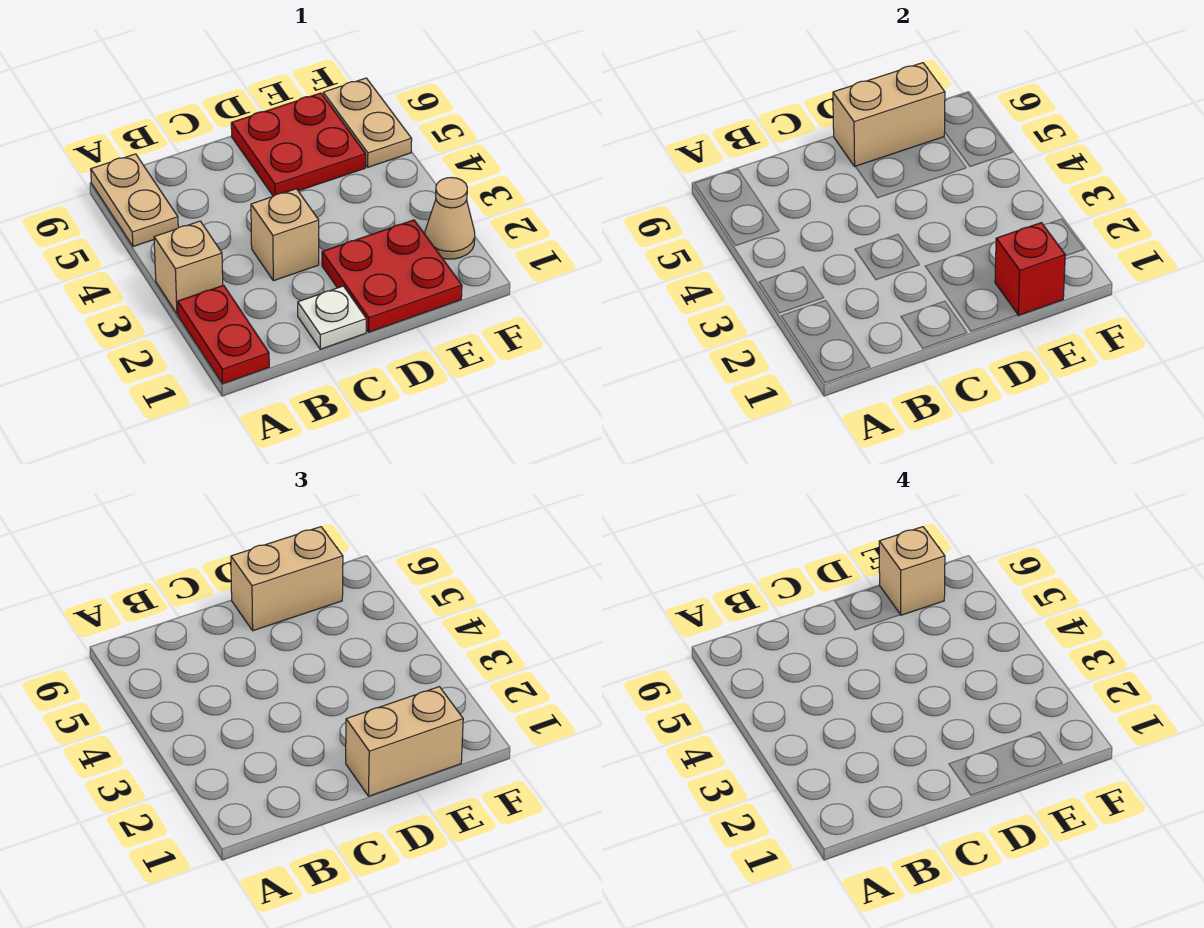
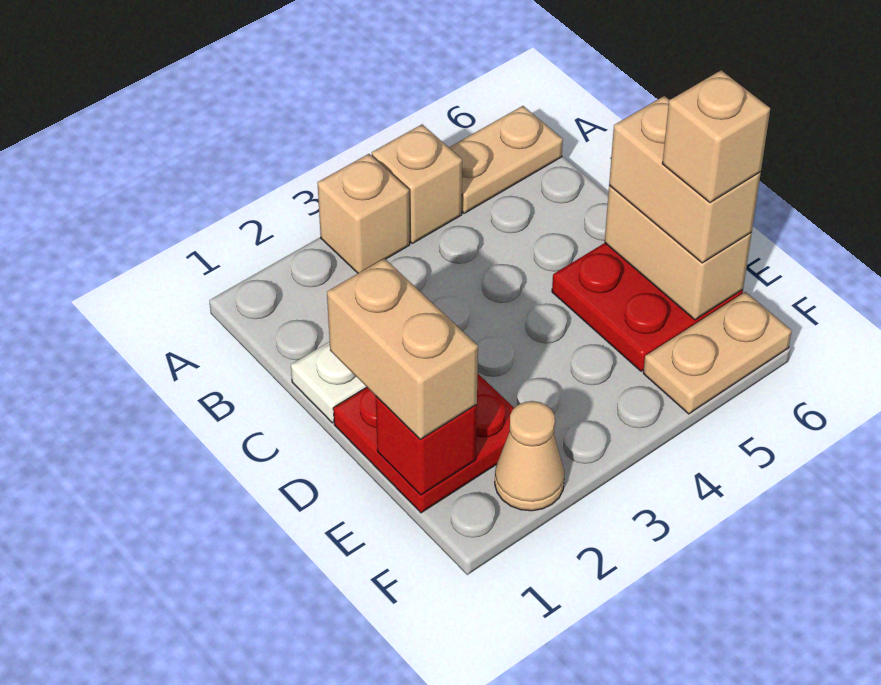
red plate A1:A2 level 1 -> none
tan brick C3 level 1 -> tan brick A4 level 1

